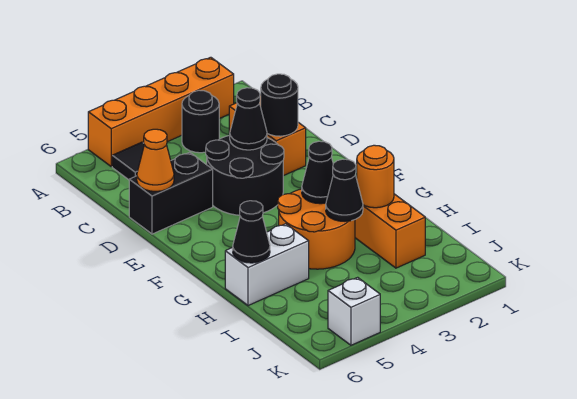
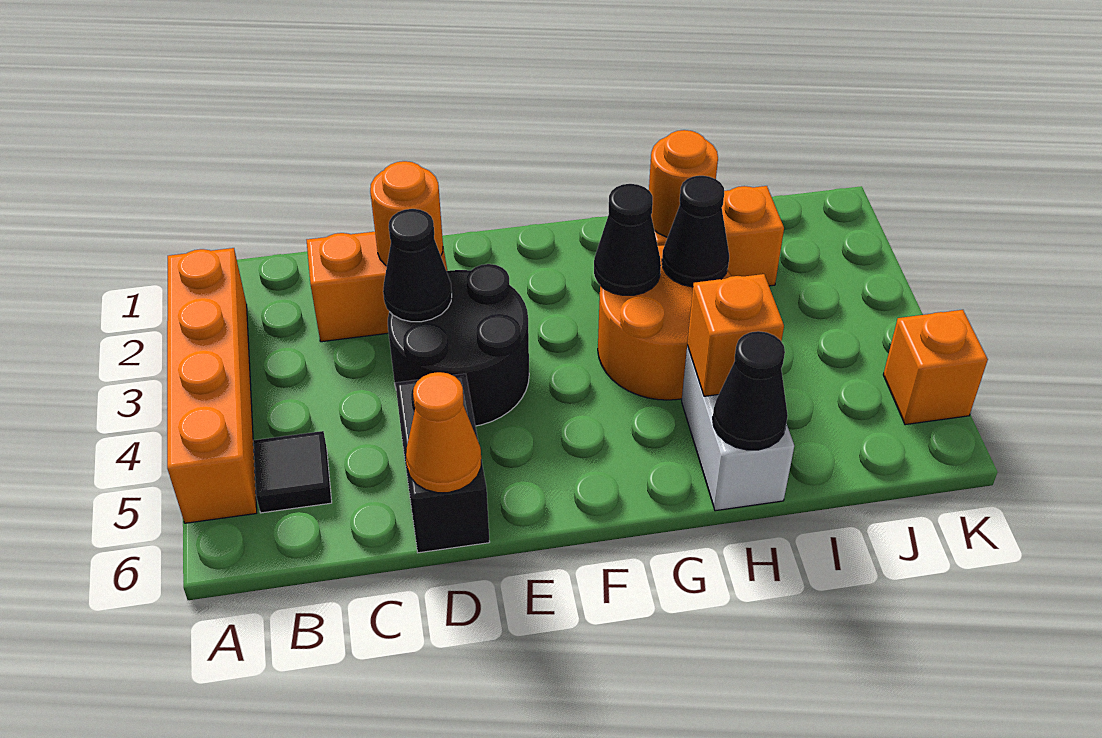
black round brick B3 level 1 -> none
black round brick D2 level 2 -> orange round brick D2 level 2
none -> orange brick H5 level 2
white brick K5 level 1 -> orange brick K5 level 1

